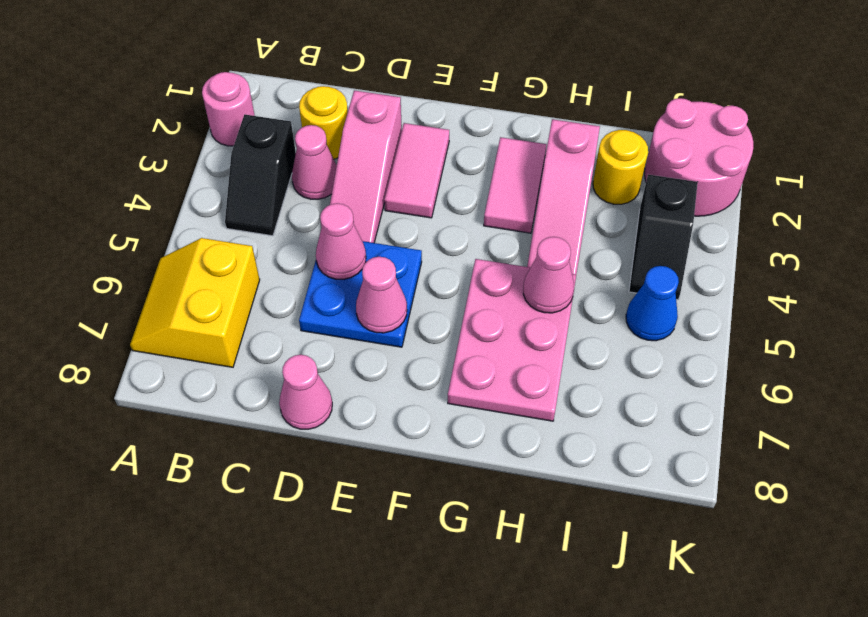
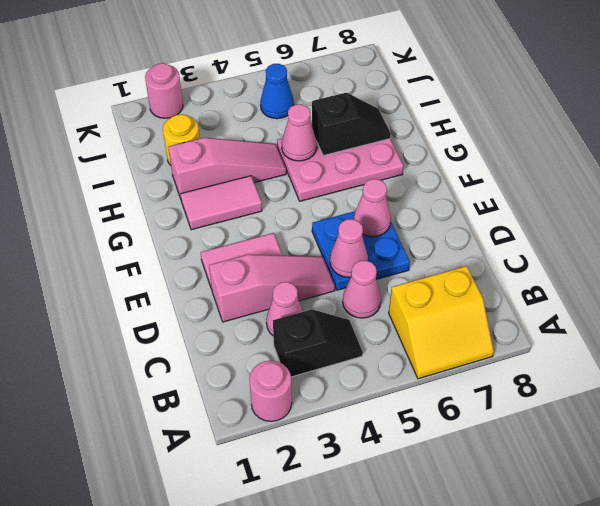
yellow round brick C2 level 1 -> none
pink cone D8 level 1 -> pink cone C5 level 1
pink round brick J1:K2 level 1 -> pink round brick K2 level 1
black slope J3:J4 level 1 top 3 -> black slope H6:H7 level 2 top 6

